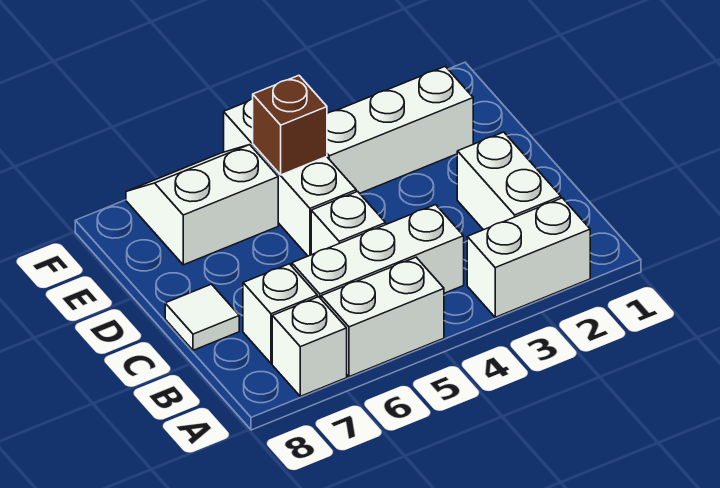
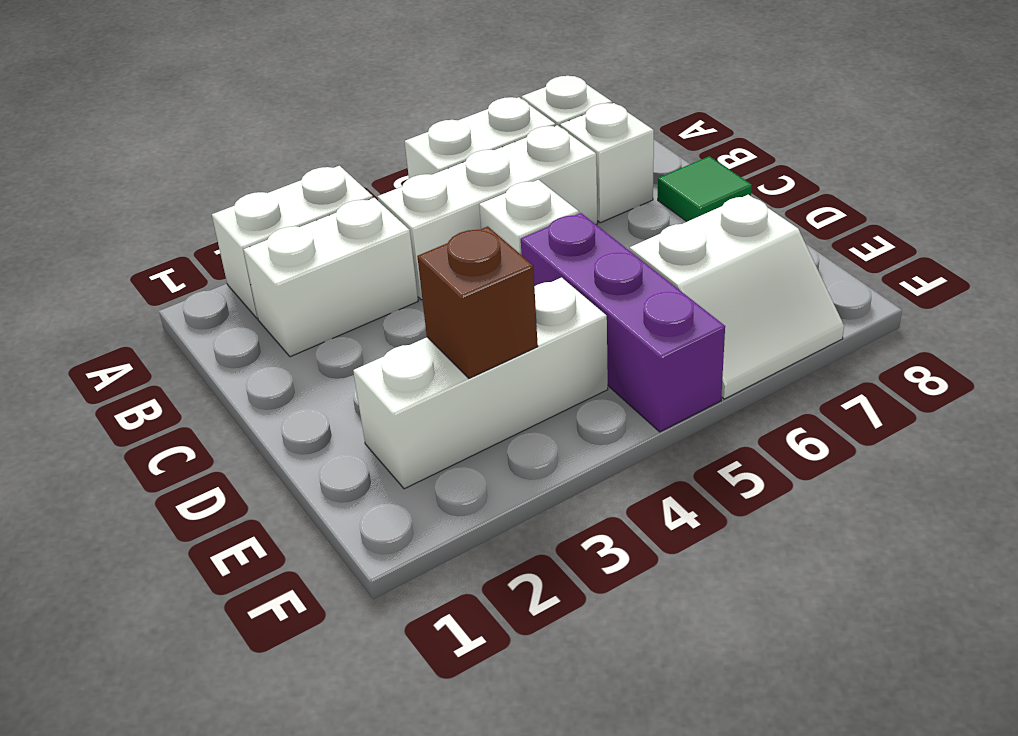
white brick B2:C2 level 1 -> white brick B2:B3 level 1
white tile C8 level 1 -> green tile C8 level 1
white brick D5:F5 level 1 -> purple brick D5:F5 level 1
brown brick E5 level 2 -> brown brick E3 level 2

